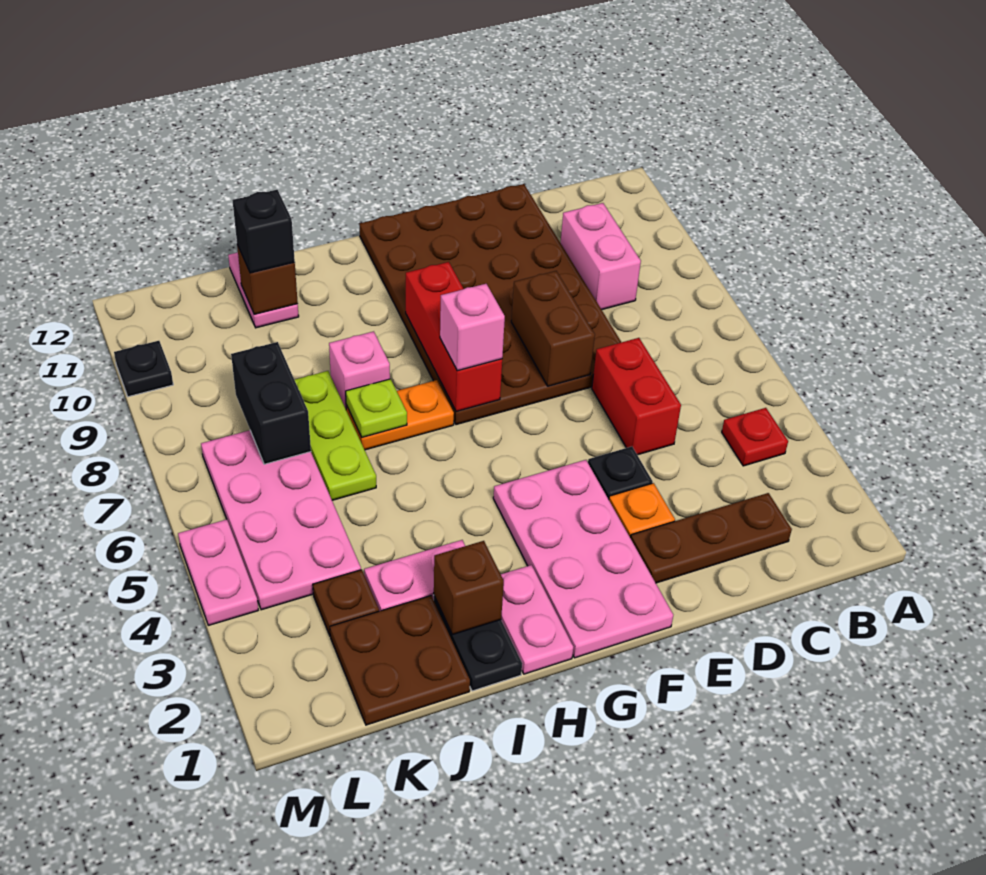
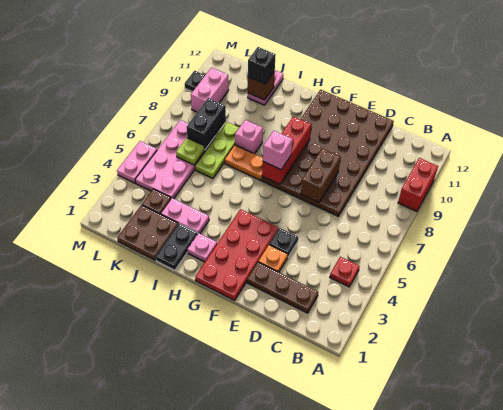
pink brick C9:C10 level 1 -> pink brick L9:L10 level 1
red brick D5:D6 level 1 -> red brick A9:A10 level 1
pink plate F1:G4 level 1 -> red plate F1:G4 level 1
pink plate H1:H2 level 1 -> pink plate H2 level 1
brown brick I2 level 2 -> none
lime plate I7 level 2 -> lime plate K6 level 2

